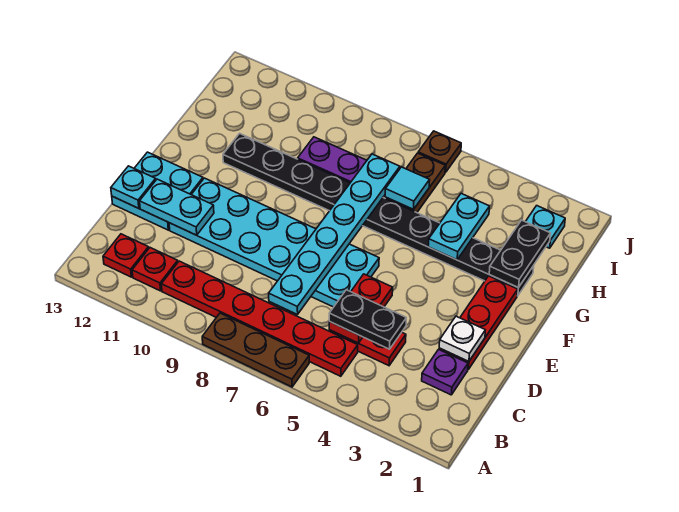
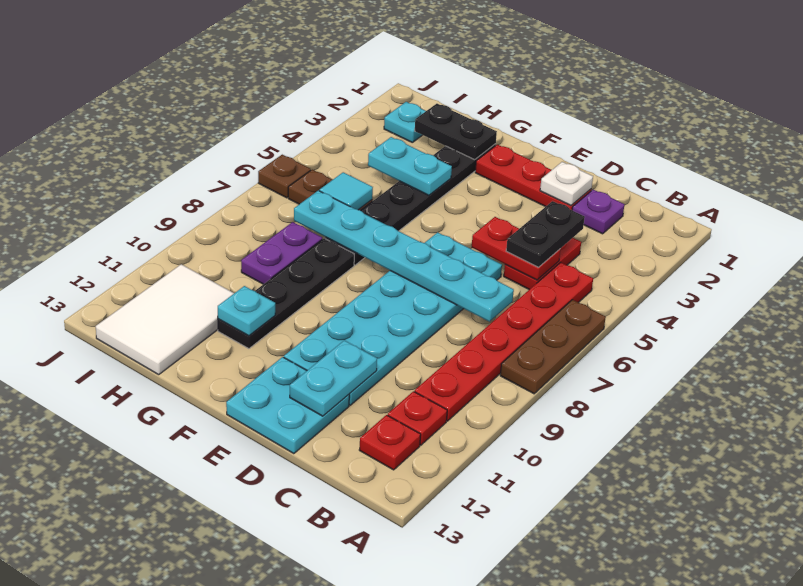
cyan plate D13 level 2 -> cyan plate G11 level 2
none -> white tile H11:I13 level 1

